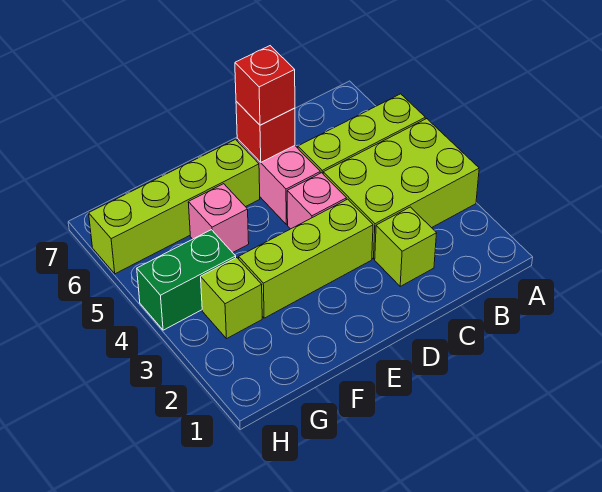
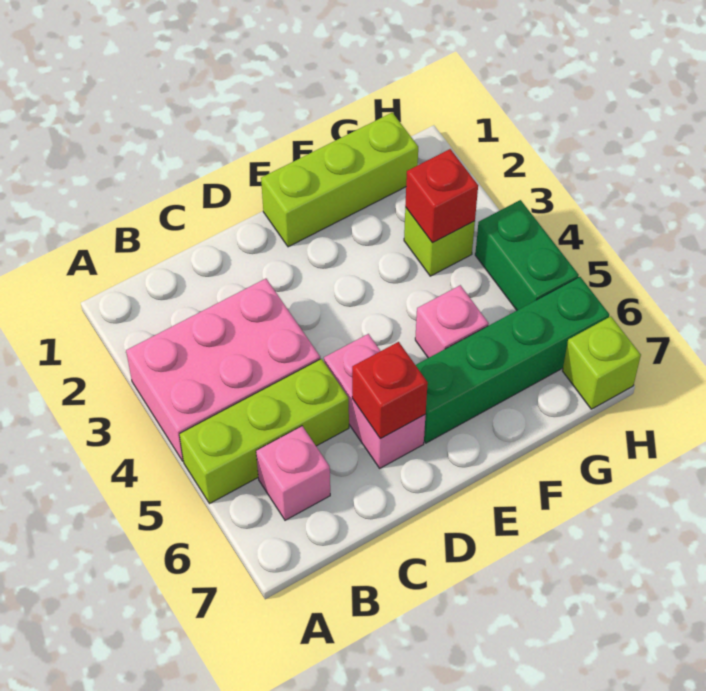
lime brick A3:C4 level 1 -> pink brick A3:C4 level 1
lime brick C2 level 1 -> lime brick H7 level 1
lime brick D3:F3 level 1 -> lime brick E1:G1 level 1
pink brick D4 level 1 -> pink brick B6 level 1
red brick D6 level 3 -> red brick G3 level 2
lime brick E6:H6 level 1 -> green brick E6:H6 level 1
green brick G4:H4 level 1 -> green brick H4:H5 level 1

